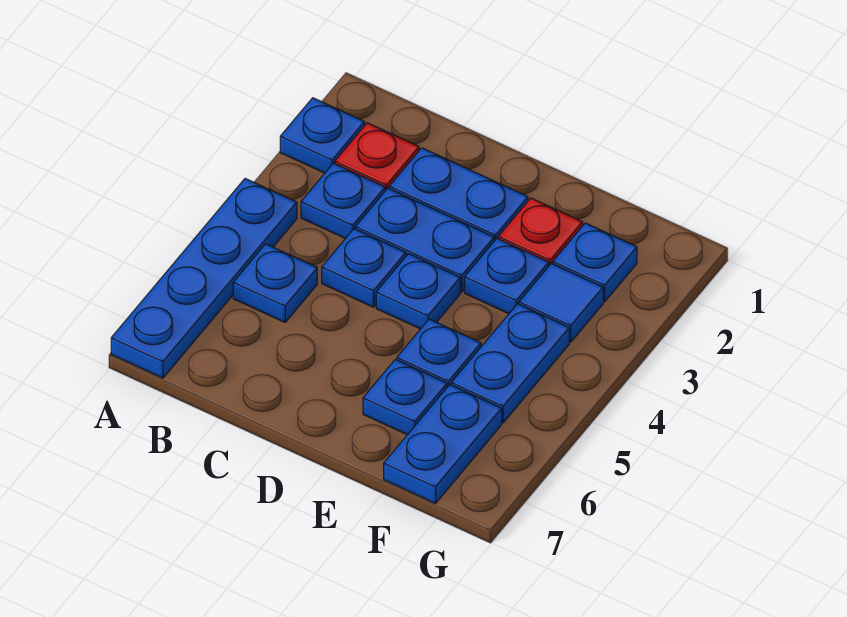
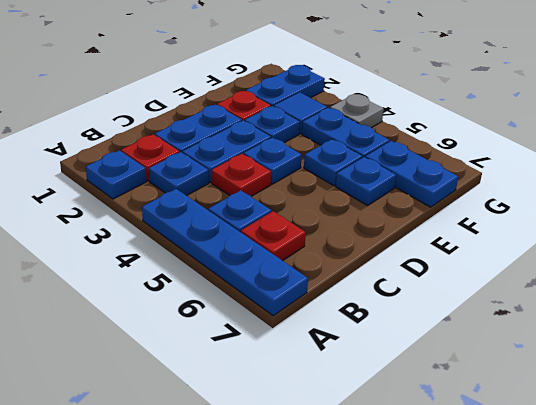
none -> red plate B6 level 1
blue plate C4 level 1 -> red plate C4 level 1
blue plate F2 level 1 -> blue plate F2:G2 level 1
none -> grey plate G4 level 1

